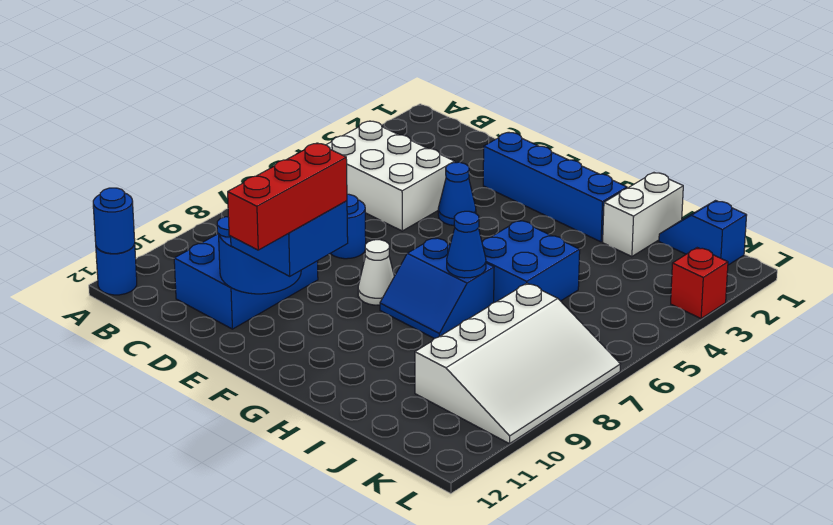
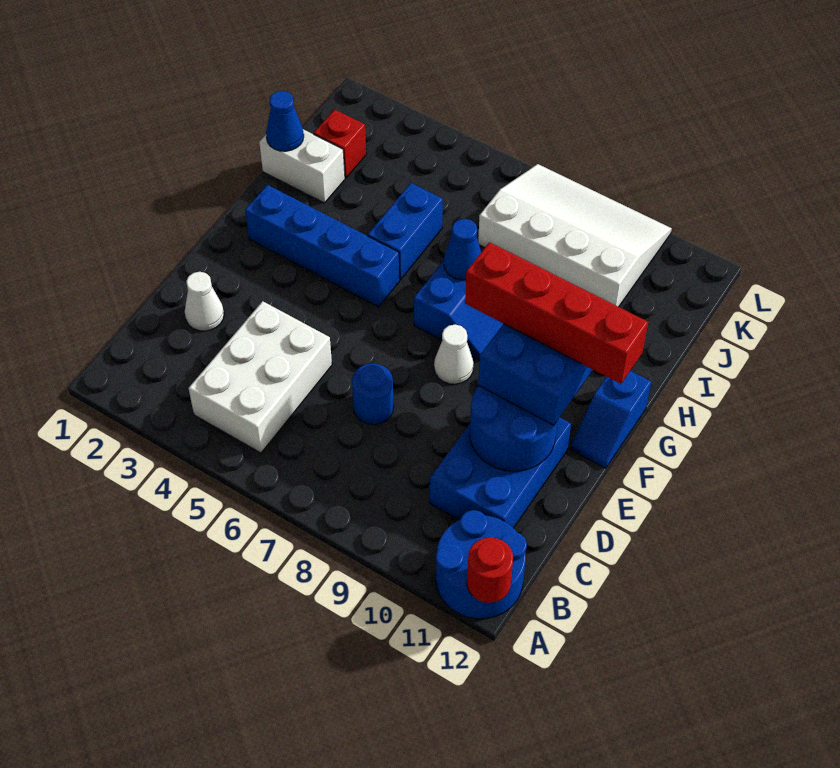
blue round brick A12 level 1 -> blue round brick A11:B12 level 1
blue round brick A12 level 2 -> red round brick A12 level 2
blue brick C9:D11 level 1 -> blue brick C10:E11 level 1
none -> white cone D2 level 1
blue brick E2:H2 level 1 -> blue brick G2:G5 level 1
blue cone E4 level 1 -> blue cone I1 level 2
red brick F10:F12 level 4 -> red brick F9:F12 level 4
blue brick H5:I6 level 1 -> blue brick H5:I5 level 1
blue slope J1:K1 level 1 top K -> blue slope F12:G12 level 1 top G
red brick L3 level 1 -> red brick J2 level 1

